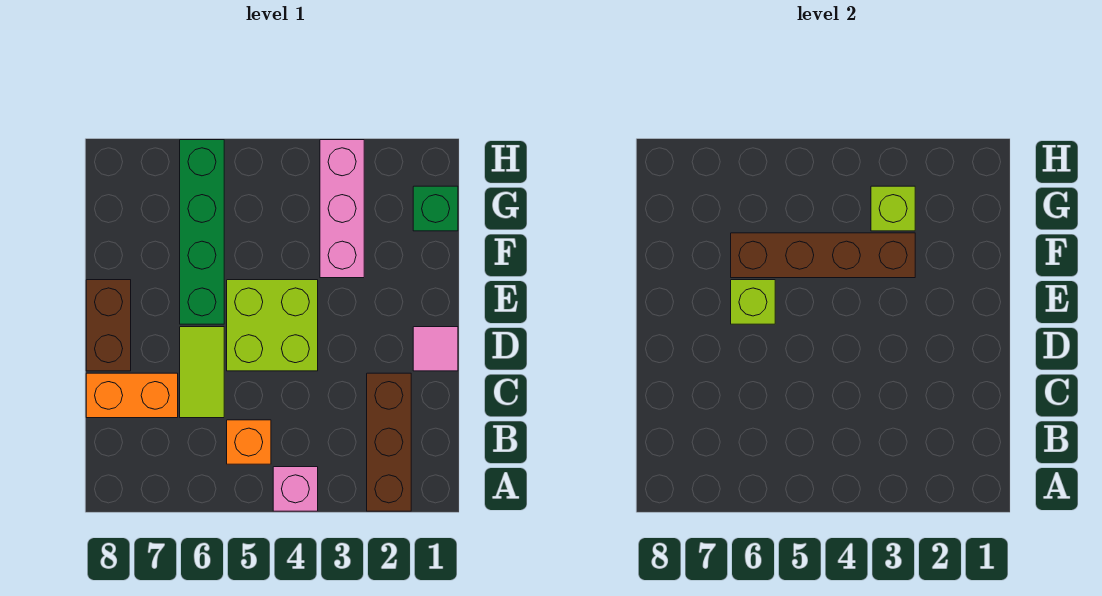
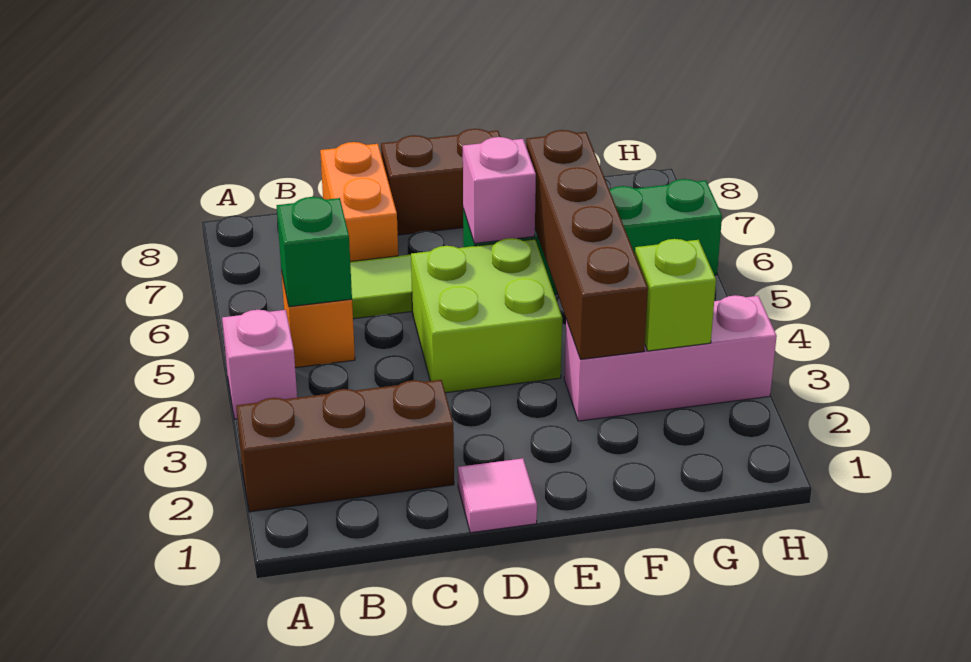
lime brick E6 level 2 -> pink brick E6 level 2
green brick G1 level 1 -> green brick B5 level 2

